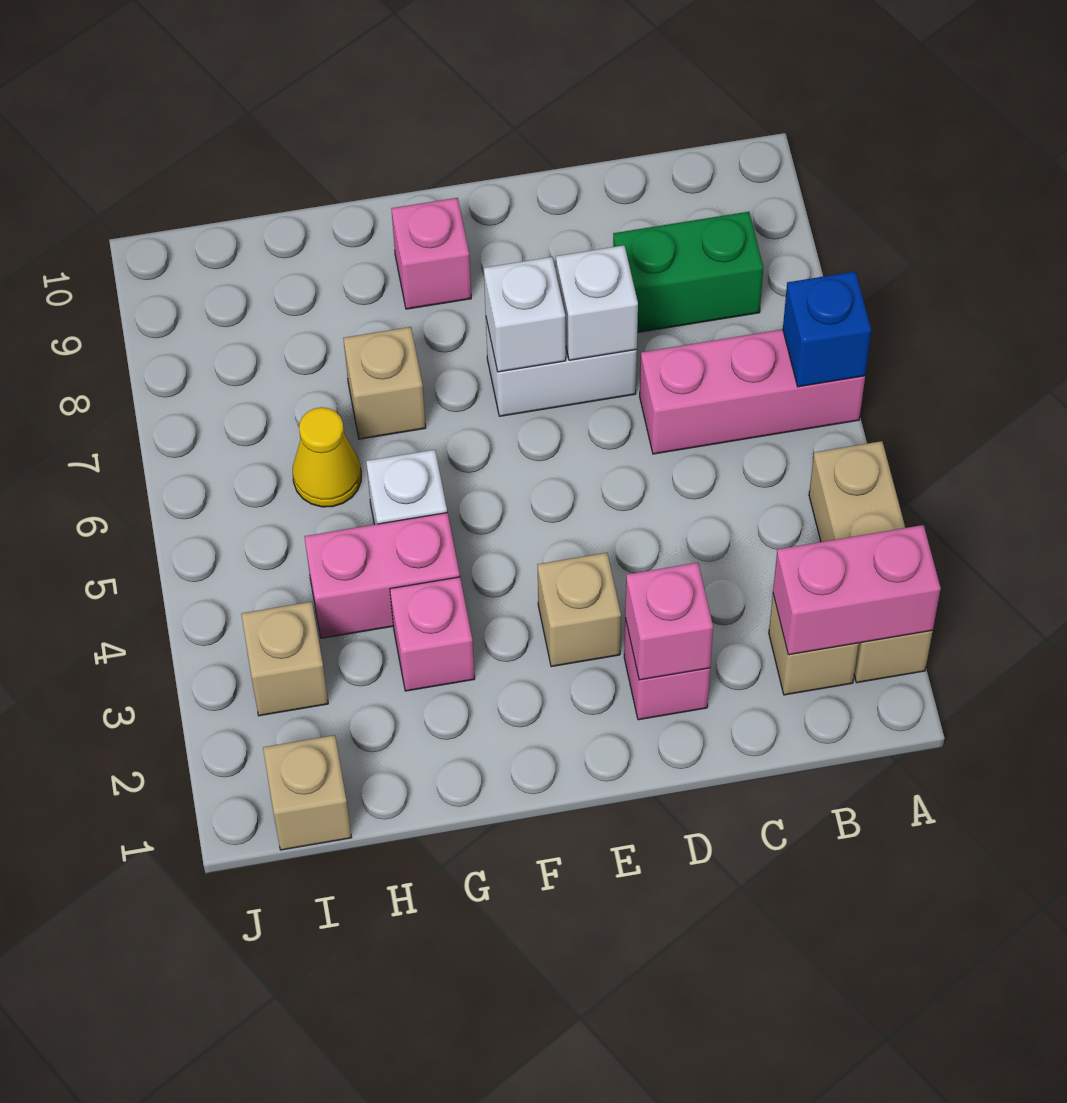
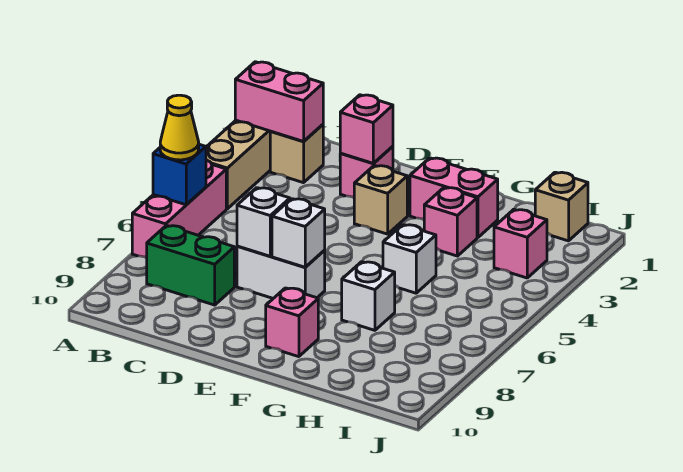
pink brick A6:C6 level 1 -> pink brick A5:A7 level 1
pink brick G4:H4 level 1 -> pink brick F2:G2 level 1
tan brick G7 level 1 -> white brick G7 level 1
yellow cone H6 level 1 -> yellow cone A6 level 3
tan brick I3 level 1 -> pink brick I3 level 1

